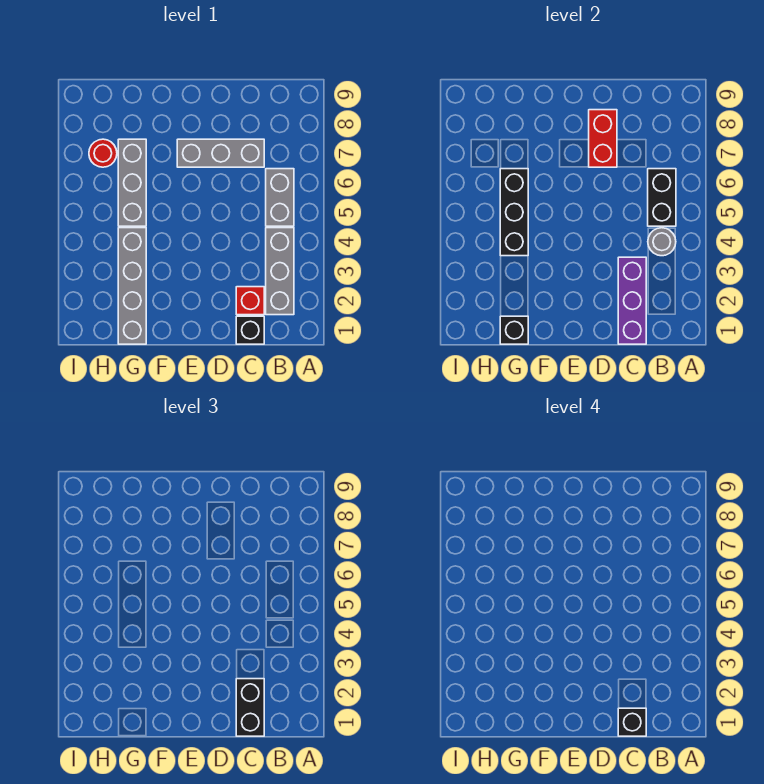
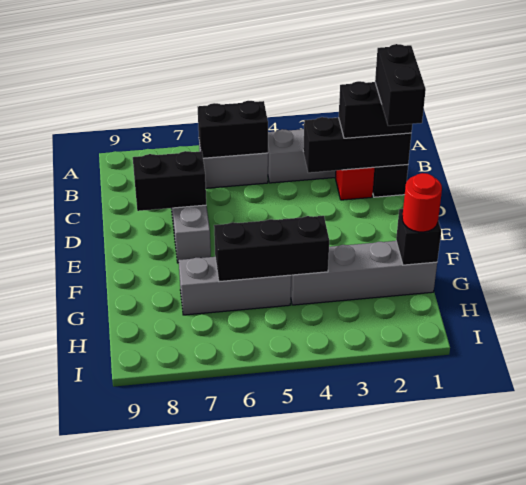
grey round brick B4 level 2 -> none
purple brick C1:C3 level 2 -> black brick C1:C3 level 2
black brick C1 level 4 -> black brick C1:D1 level 4
red brick D7:D8 level 2 -> black brick D7:D8 level 2
red round brick H7 level 1 -> red round brick G1 level 3

